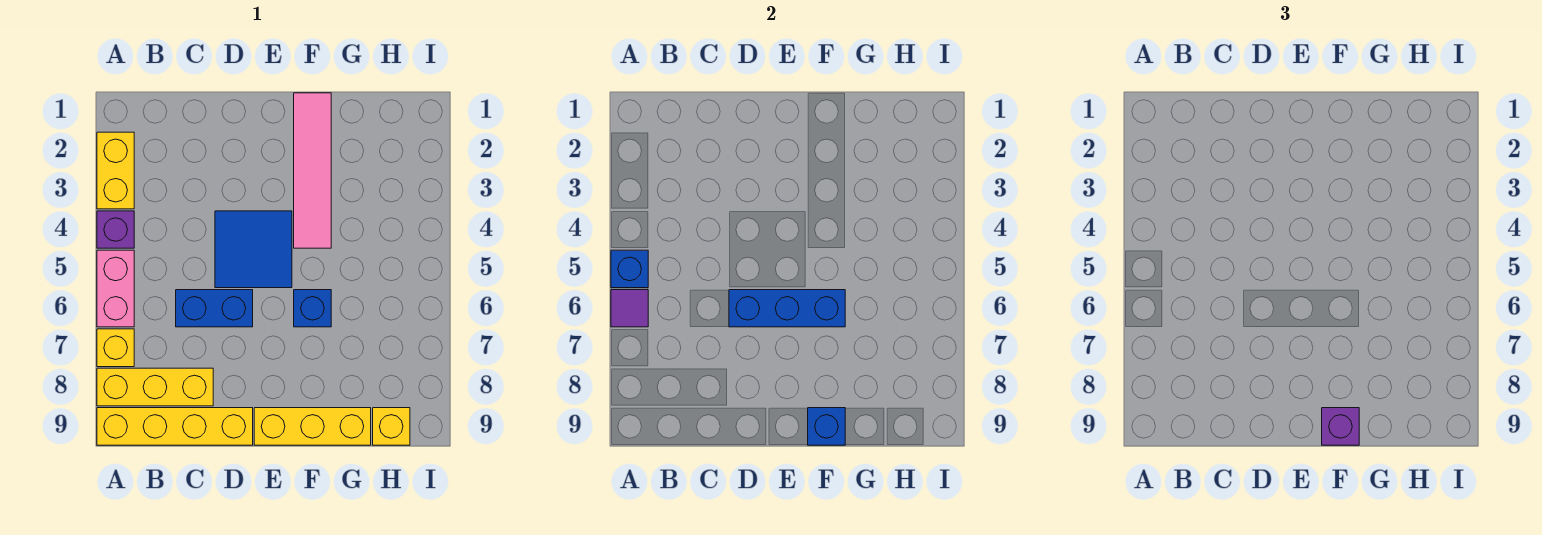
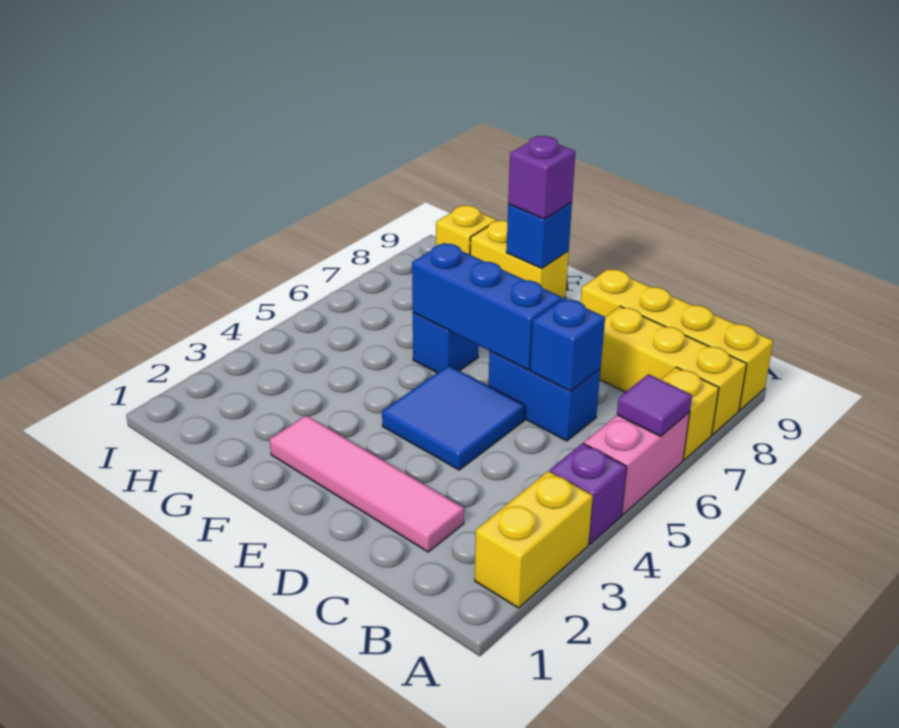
blue brick A5 level 2 -> blue brick C6 level 2
yellow brick E9:G9 level 1 -> yellow brick F9:G9 level 1
pink tile F1:F4 level 1 -> pink tile C2:F2 level 1

